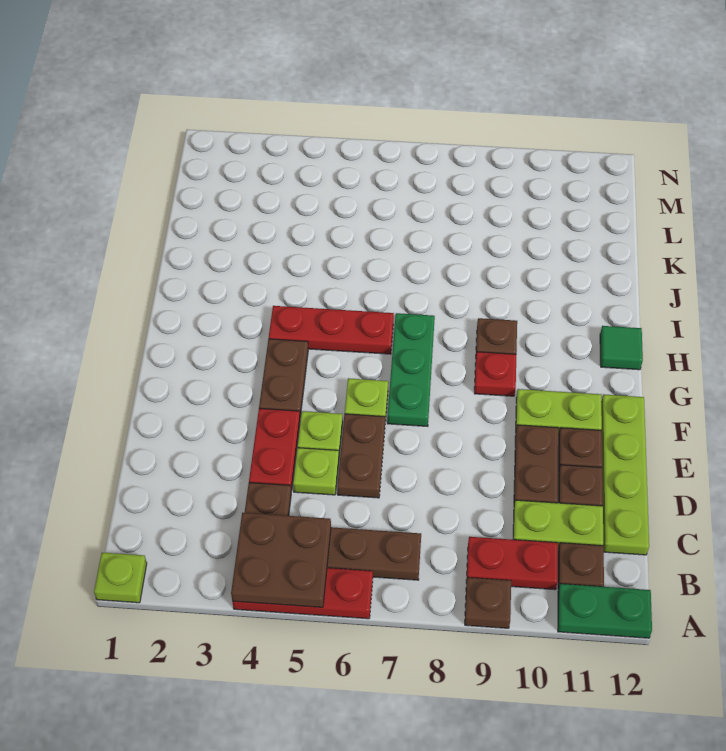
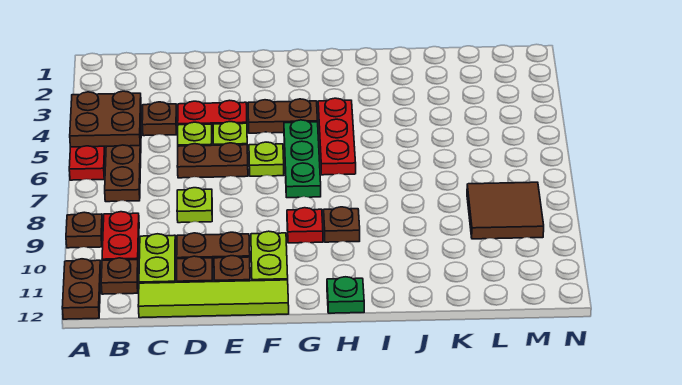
lime plate A1 level 1 -> lime plate D8 level 1
green plate A11:A12 level 1 -> brown plate A11:A12 level 1
lime plate C12:F12 level 1 -> lime tile C12:F12 level 1
green plate F7:H7 level 1 -> green plate G5:G7 level 1
green tile H12 level 1 -> green plate H12 level 1
none -> brown tile L8:M9 level 1

